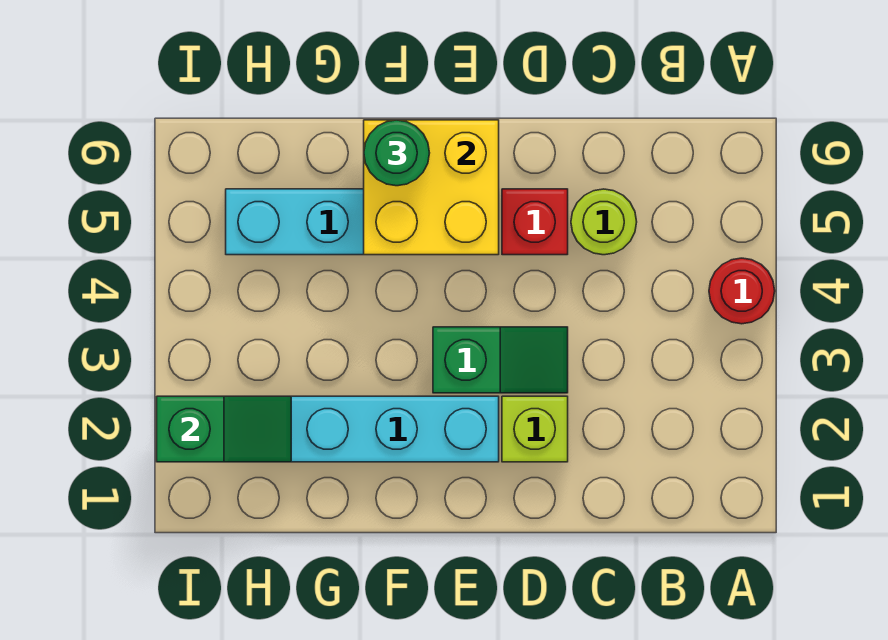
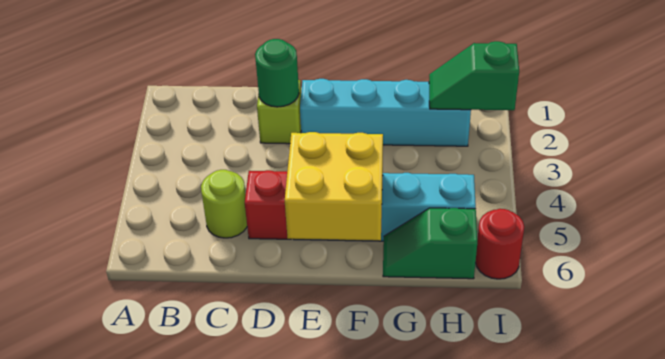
red round brick A4 level 1 -> red round brick I6 level 1
green slope D3:E3 level 1 top E -> green slope G6:H6 level 1 top H
green round brick F6 level 3 -> green round brick D2 level 2

